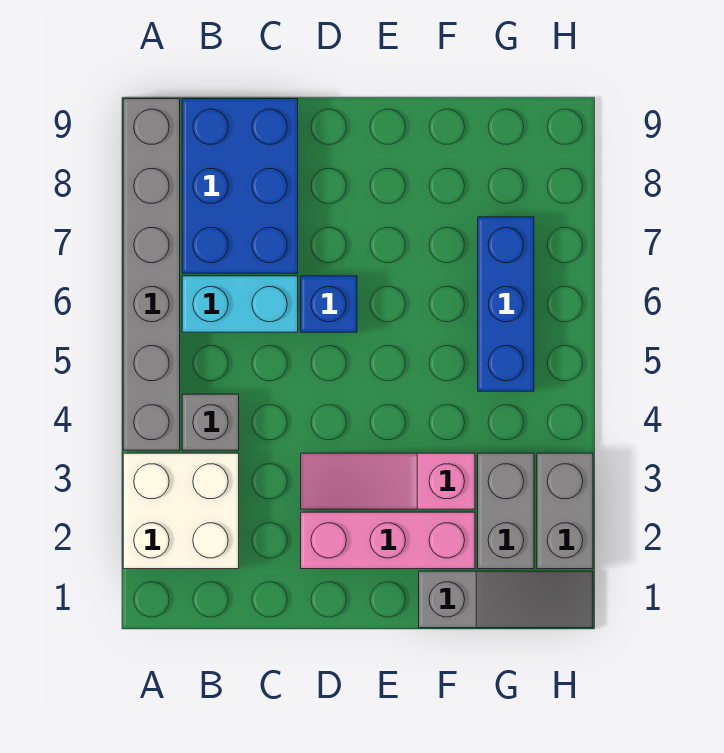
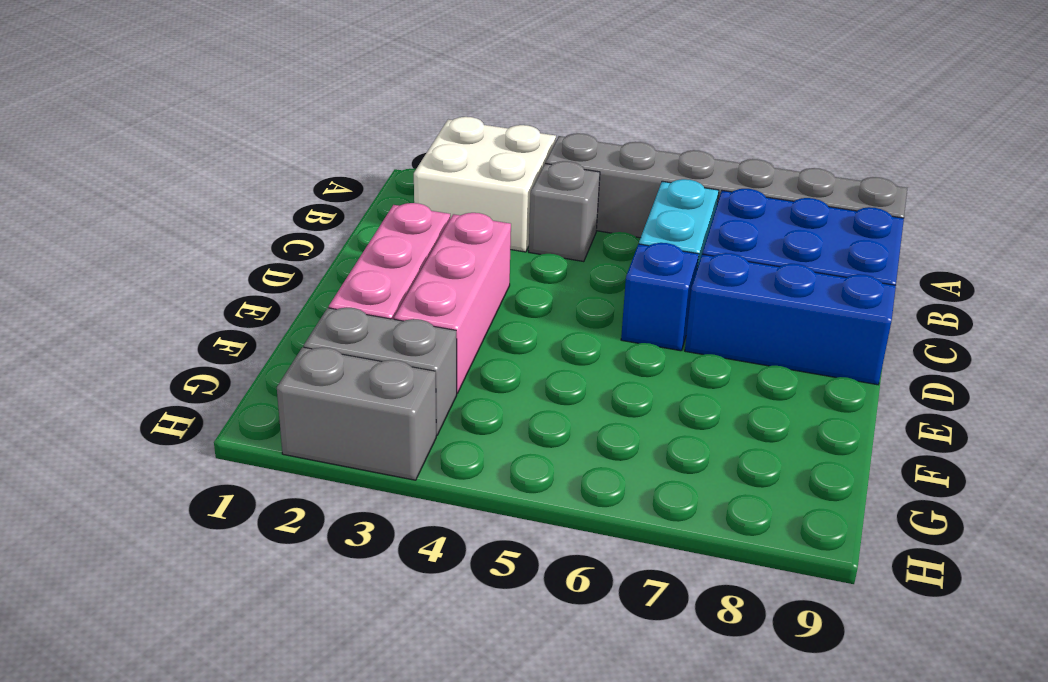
pink slope D3:F3 level 1 top F -> pink brick D3:F3 level 1
grey slope F1:H1 level 1 top F -> none
blue brick G5:G7 level 1 -> blue brick D7:D9 level 1

